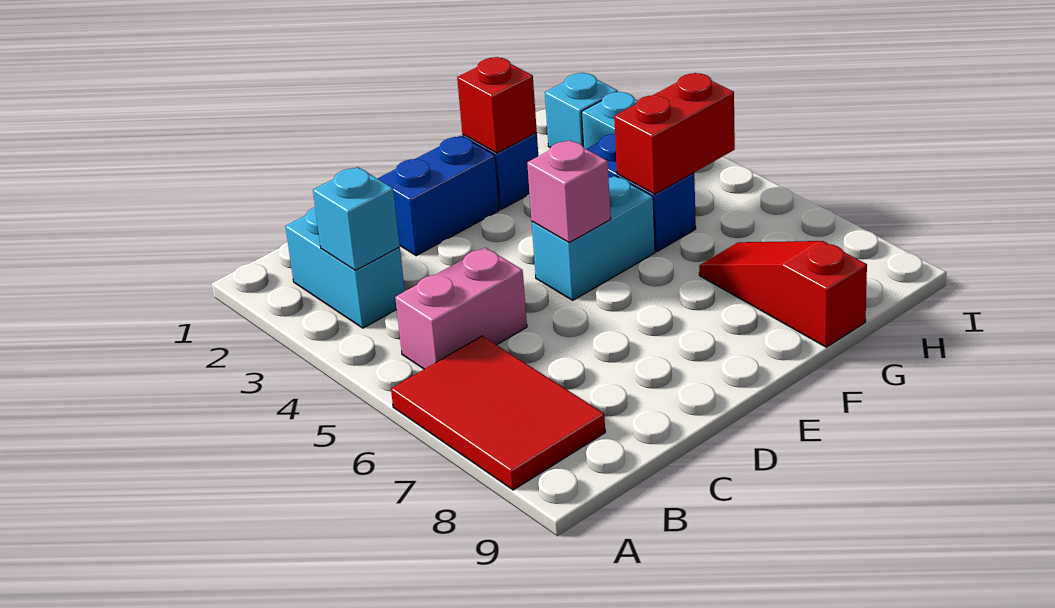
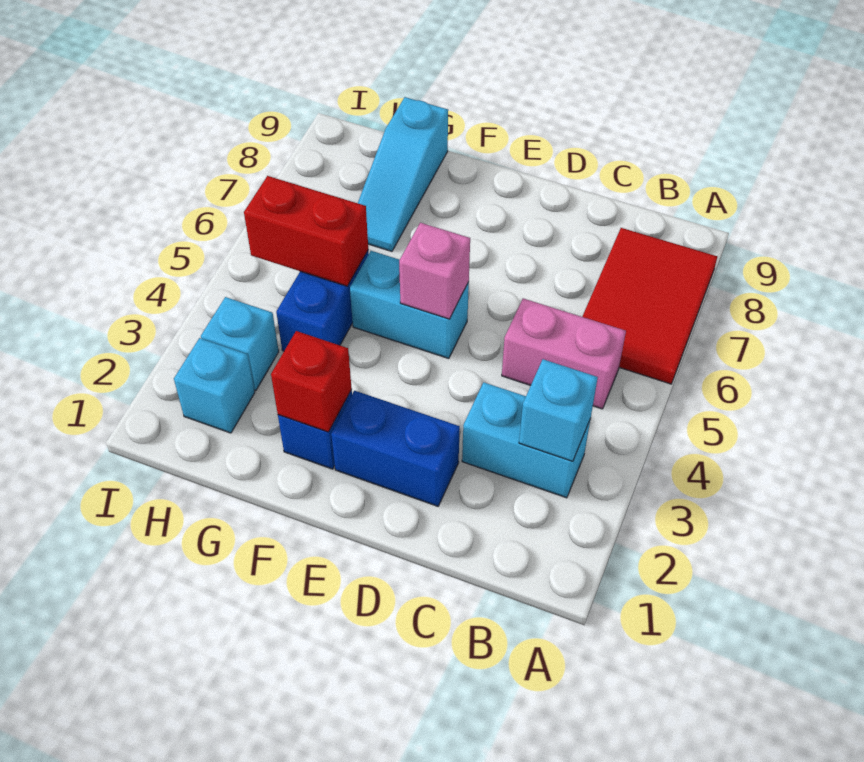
cyan brick B2:B3 level 1 -> cyan brick B3:C3 level 1
red slope G7:G9 level 1 top 9 -> cyan slope G7:G9 level 1 top 9

